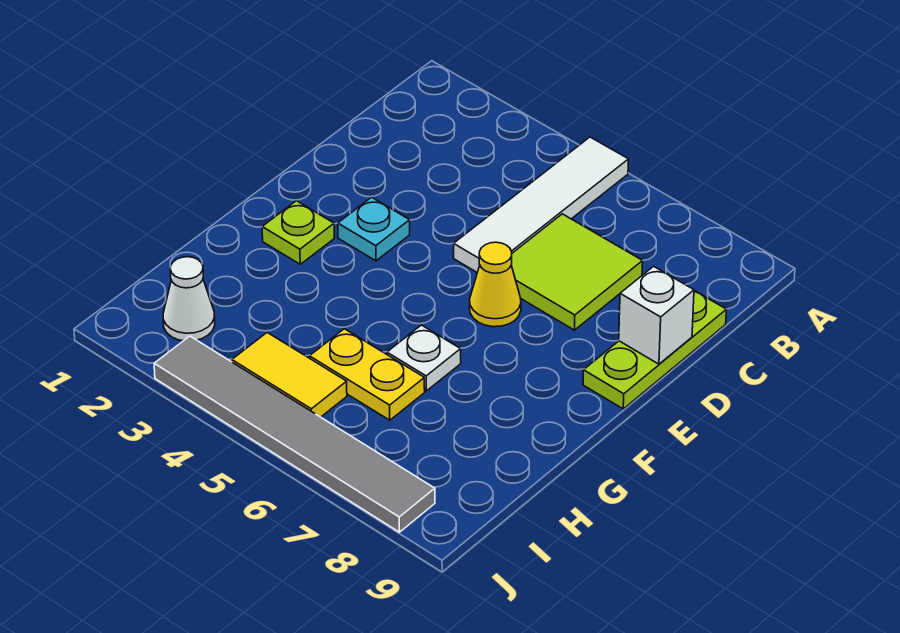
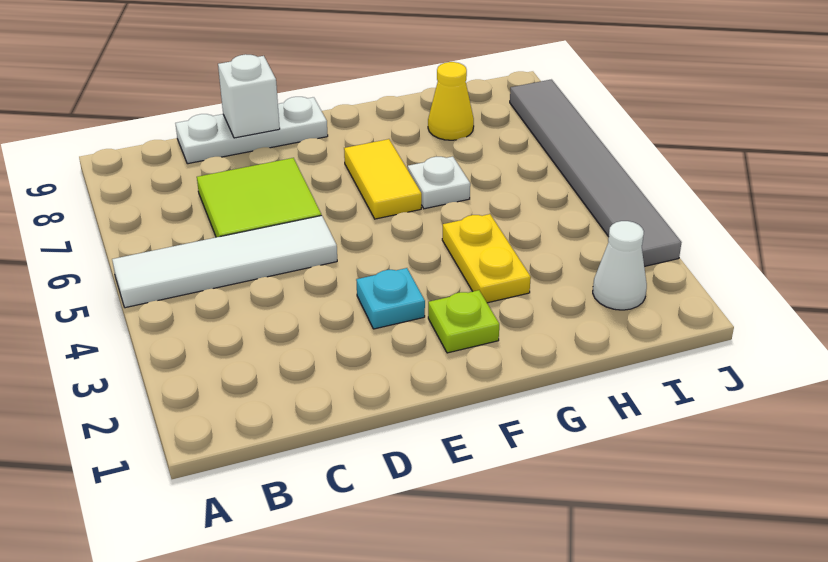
lime plate C9:E9 level 1 -> white plate C9:E9 level 1
yellow cone E6 level 1 -> yellow cone H8 level 1
yellow plate H5:H6 level 1 -> yellow plate G3:G4 level 1
yellow tile I4:I5 level 1 -> yellow tile F6:F7 level 1

